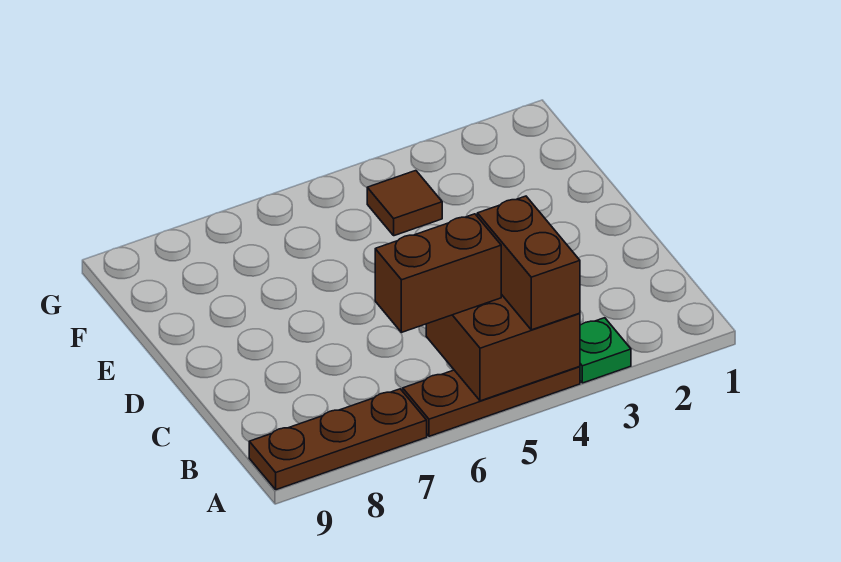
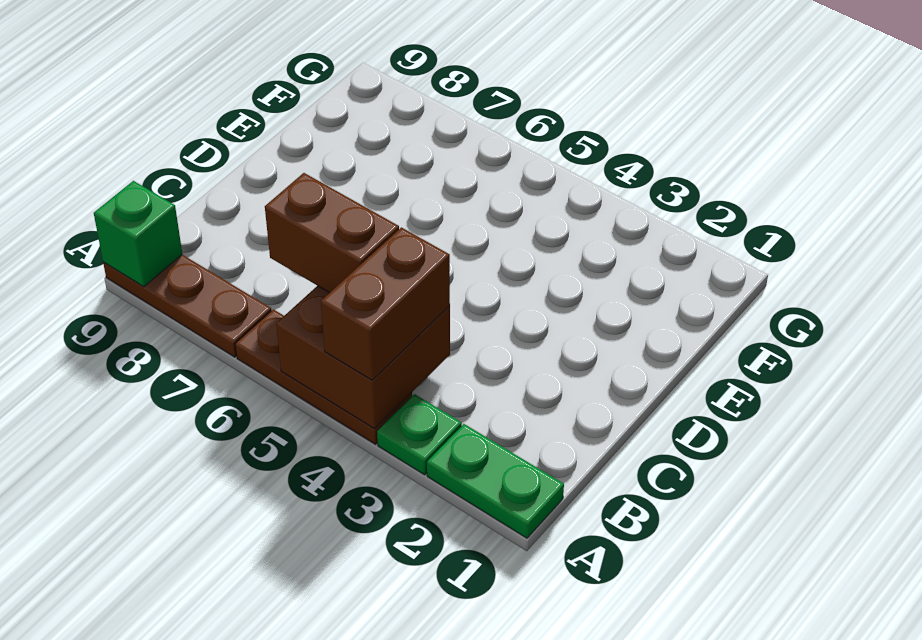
none -> green plate A1:A2 level 1
none -> green brick A9 level 2
brown tile F4 level 1 -> none

